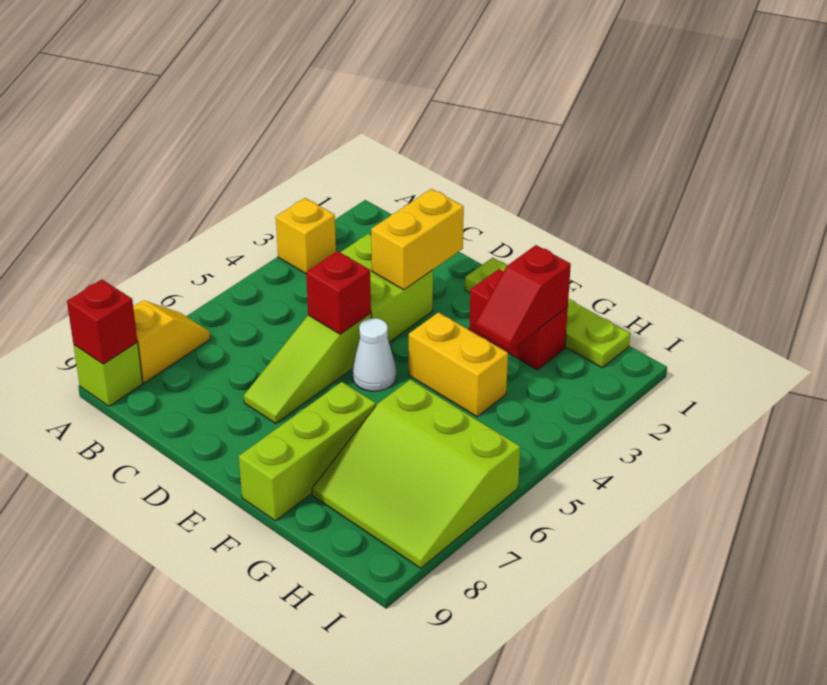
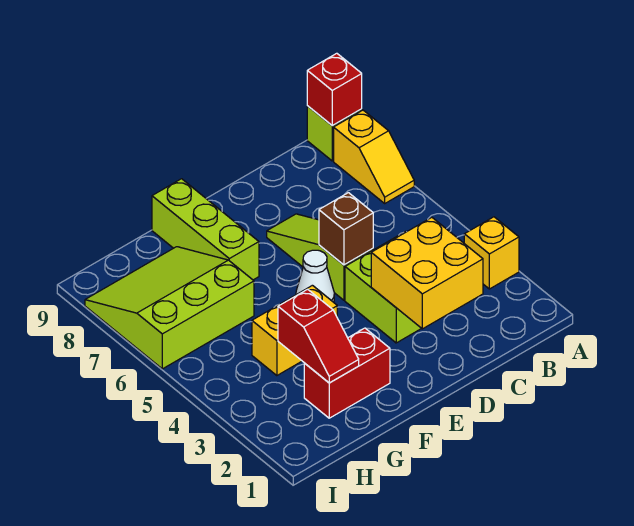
yellow brick D2:D3 level 2 -> yellow brick C2:D3 level 2
red brick D5 level 2 -> brown brick D5 level 2
lime plate E1:H1 level 1 -> none
red slope G2:G3 level 2 top 2 -> red slope G2:G3 level 2 top 3

